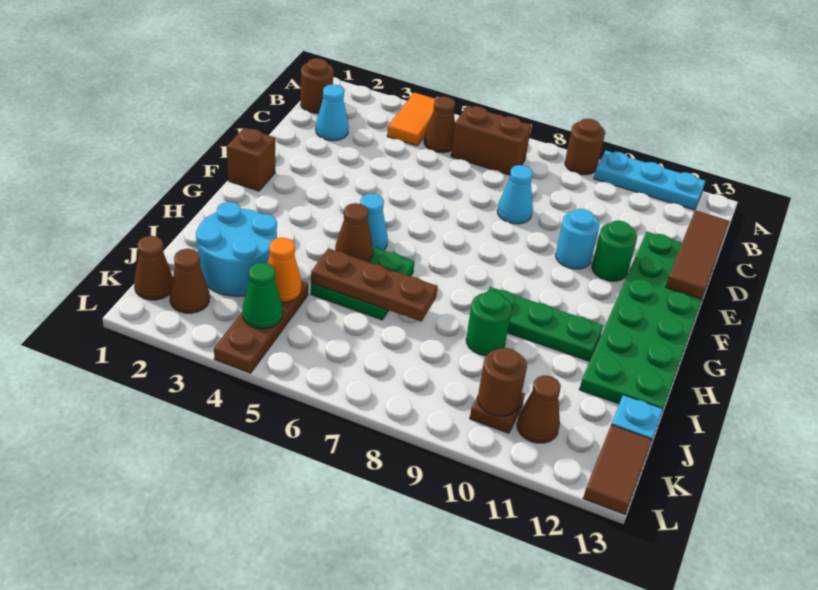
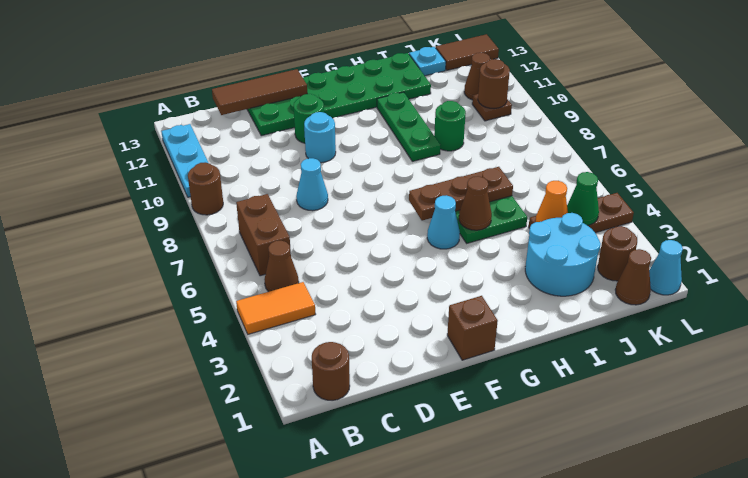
cyan cone C2 level 1 -> cyan cone L1 level 1
brown plate I5:I7 level 2 -> brown plate G6:I6 level 2
brown cone K2 level 1 -> brown round brick K2 level 1

